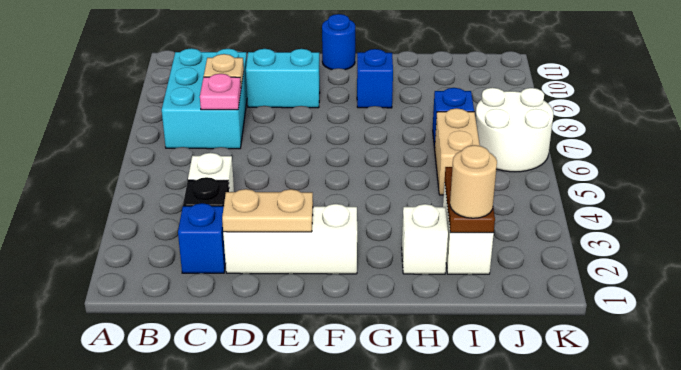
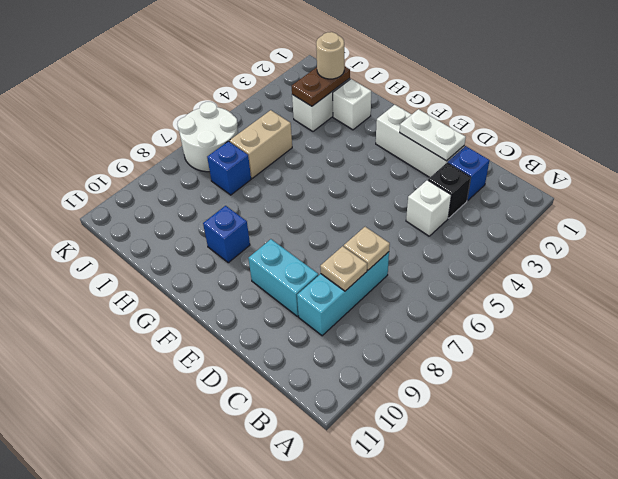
cyan brick B7:C9 level 1 -> cyan brick C7:C9 level 1
pink plate C7 level 2 -> tan plate C7 level 2
tan plate D2:E2 level 2 -> white plate D2:E2 level 2
blue round brick F11 level 1 -> none

